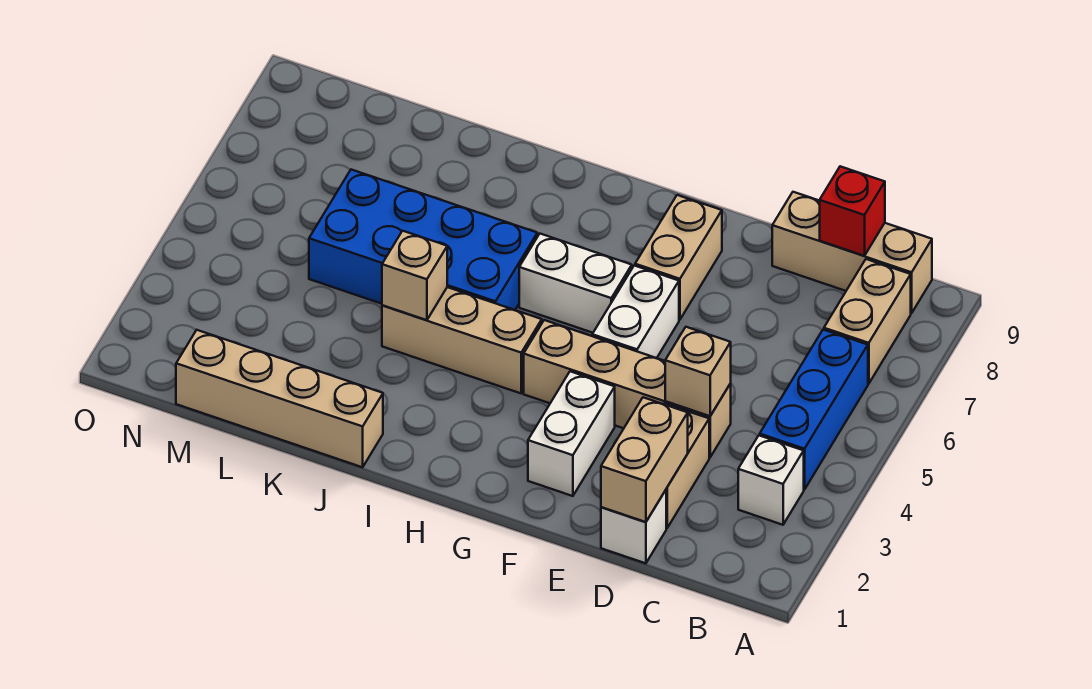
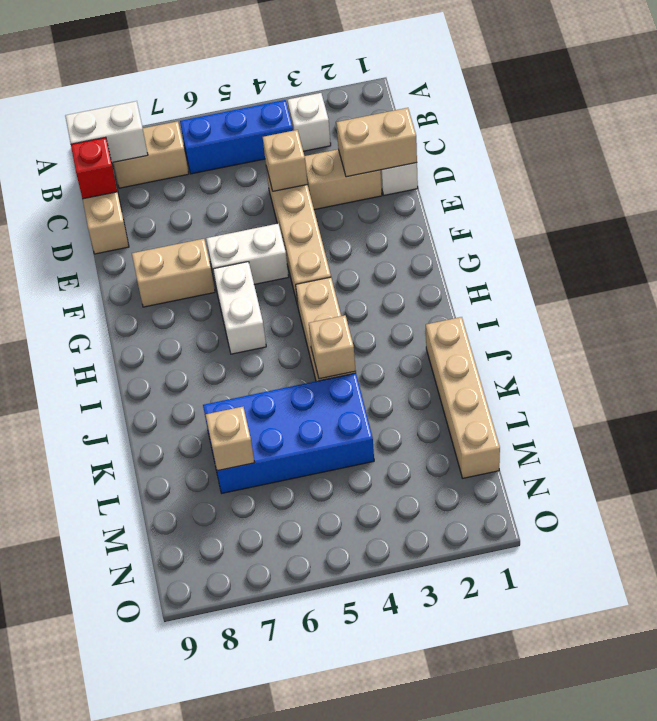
white brick F2:F3 level 1 -> white brick B8:B9 level 2
blue brick I5:L6 level 1 -> blue brick K4:L7 level 1
none -> tan brick L7 level 2

